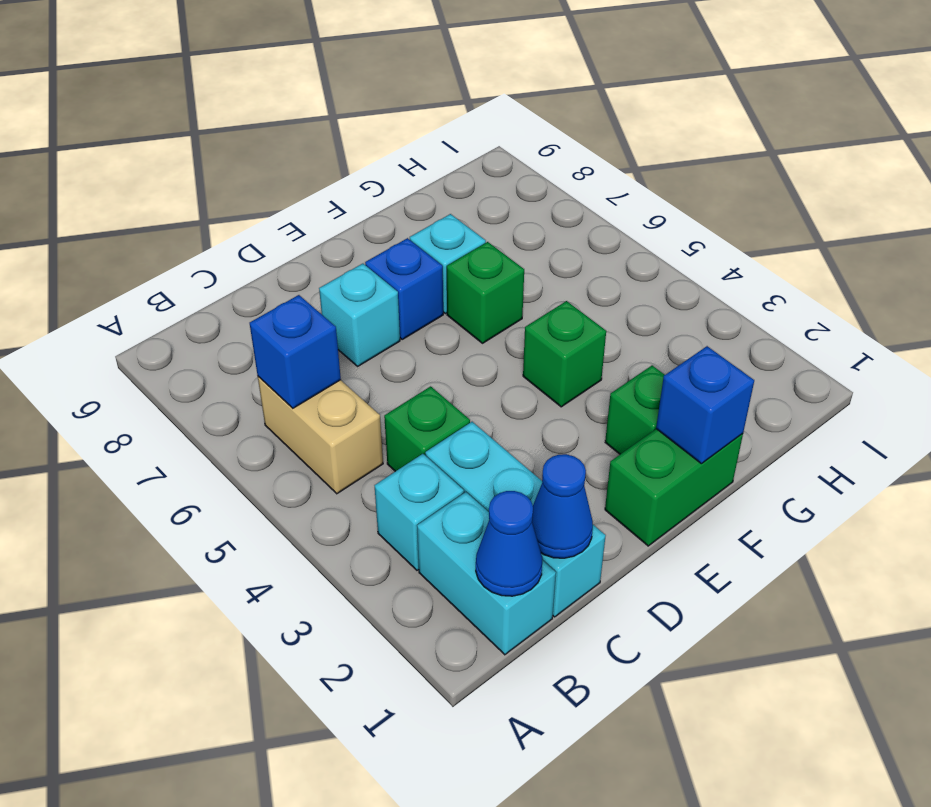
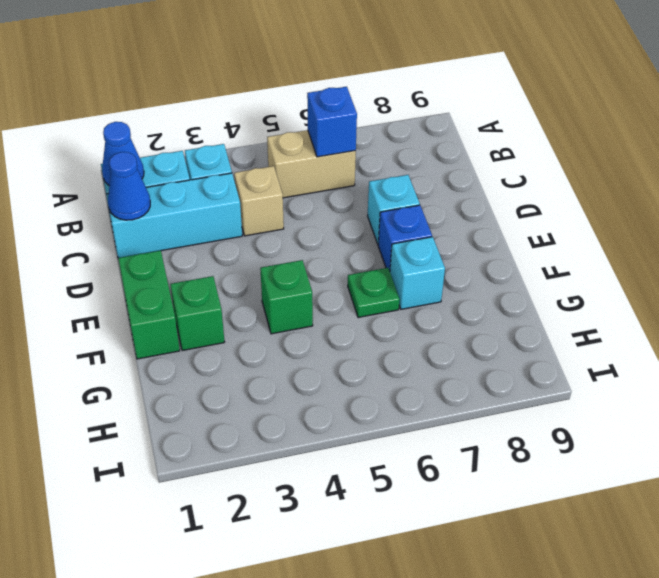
green brick C4 level 1 -> tan brick C4 level 1
blue brick F1 level 2 -> none
green brick F6 level 1 -> green plate F6 level 1

